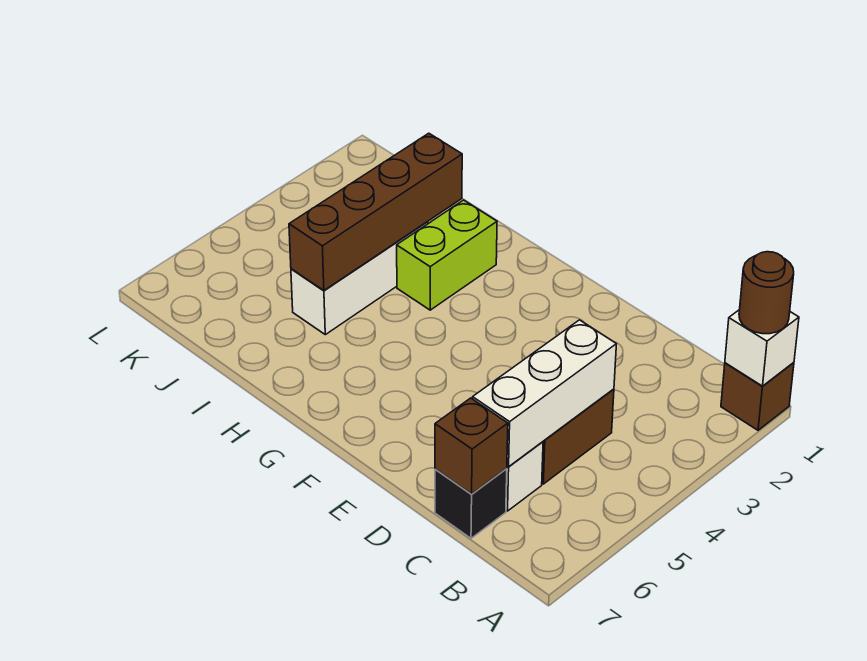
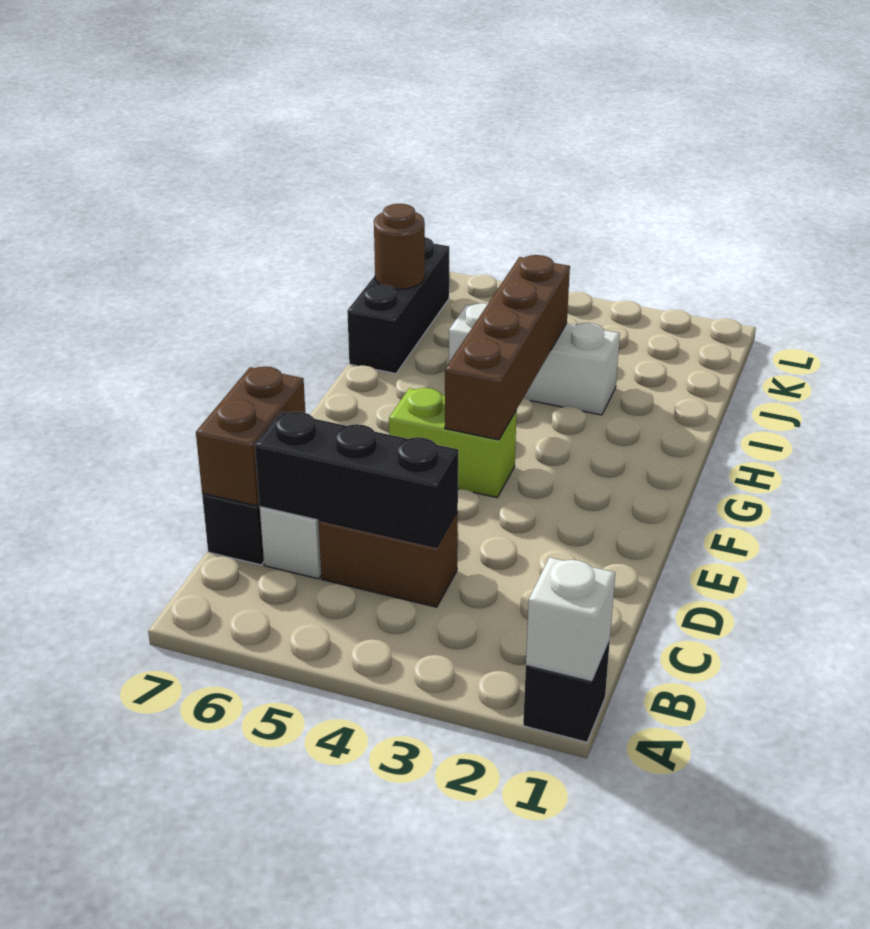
brown brick A1 level 1 -> black brick A1 level 1
brown round brick A1 level 3 -> brown round brick J7 level 2
white brick C4:C6 level 2 -> black brick C4:C6 level 2
brown brick C7 level 2 -> brown brick C7:D7 level 2
lime brick H2:H3 level 1 -> lime brick F4:F5 level 1
brown brick I2:I5 level 2 -> brown brick F4:I4 level 2
none -> black brick I7:K7 level 1

